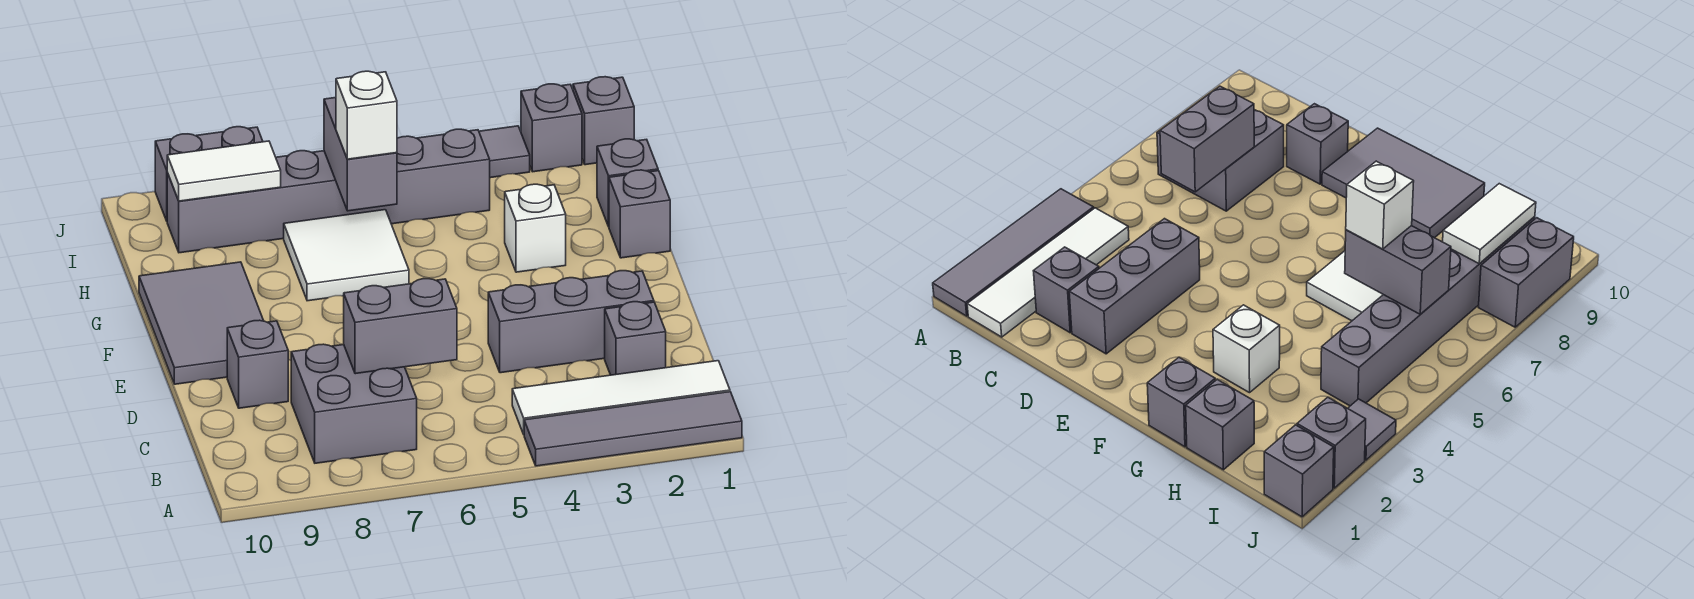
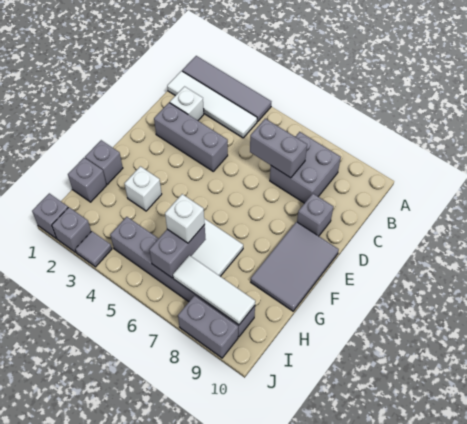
grey brick C2 level 1 -> white brick C2 level 1
white tile I8:I9 level 2 -> white tile I7:I9 level 2

